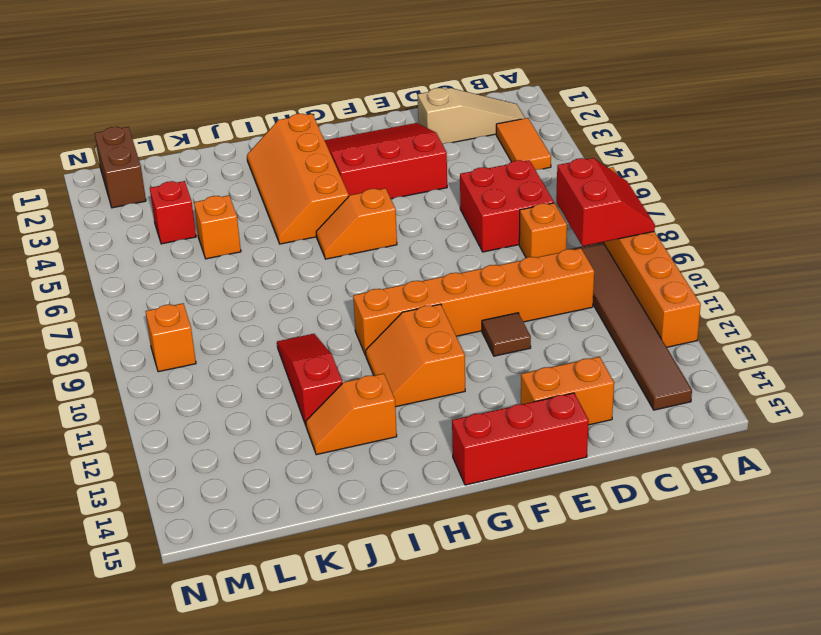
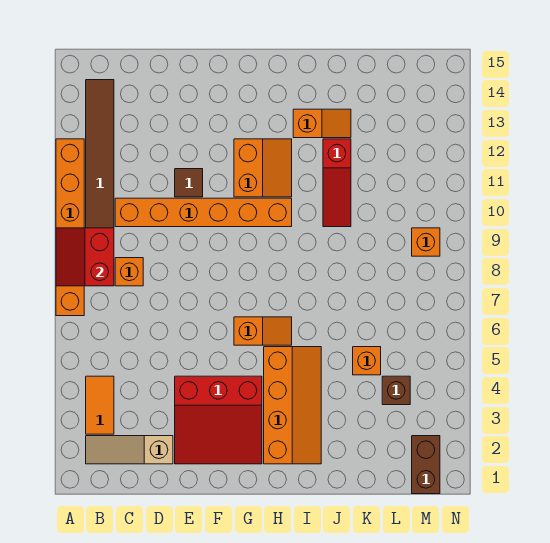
red brick C6:D7 level 1 -> none
orange brick D14:E14 level 1 -> none
red brick E15:G15 level 1 -> none
red brick L4 level 1 -> brown brick L4 level 1

